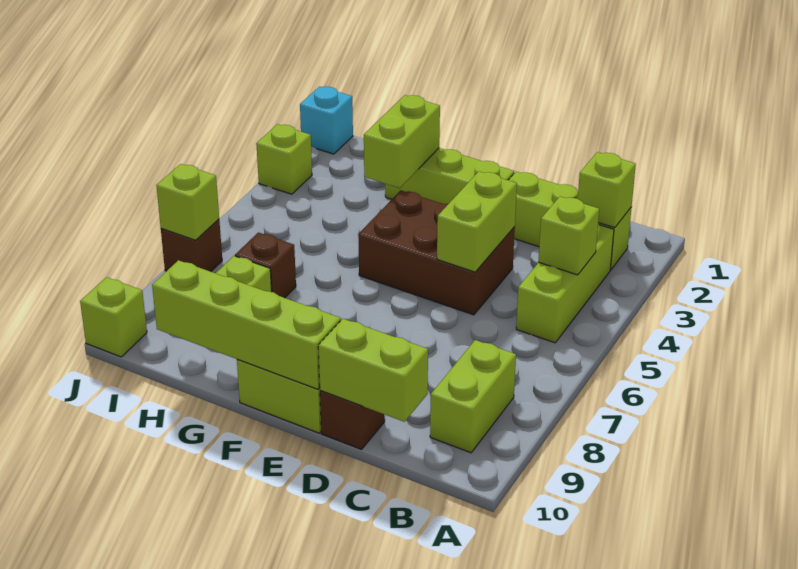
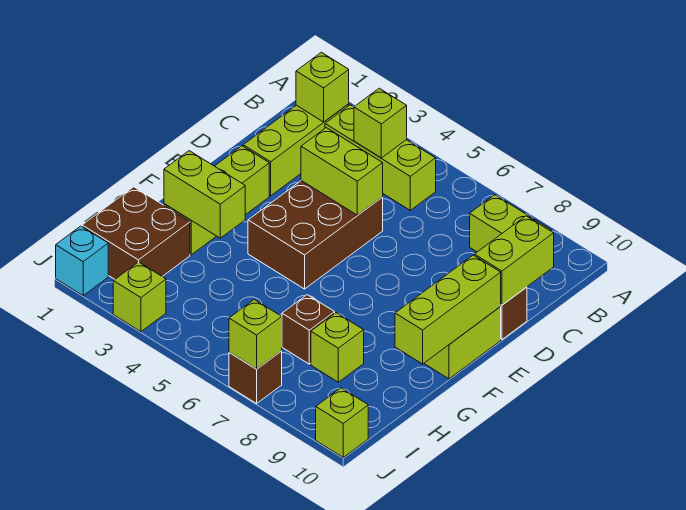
lime brick E10:H10 level 2 -> lime brick E10:G10 level 2
none -> brown brick H1:I2 level 1

